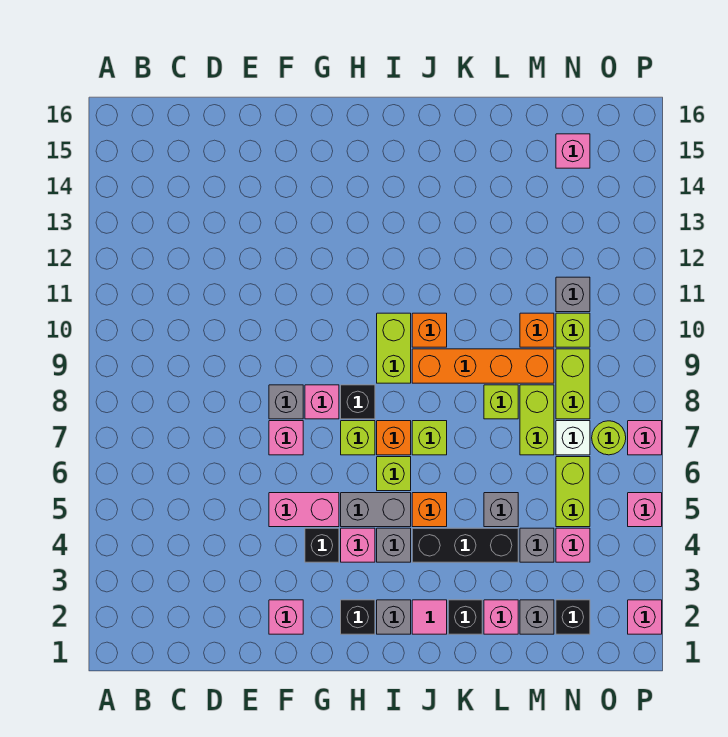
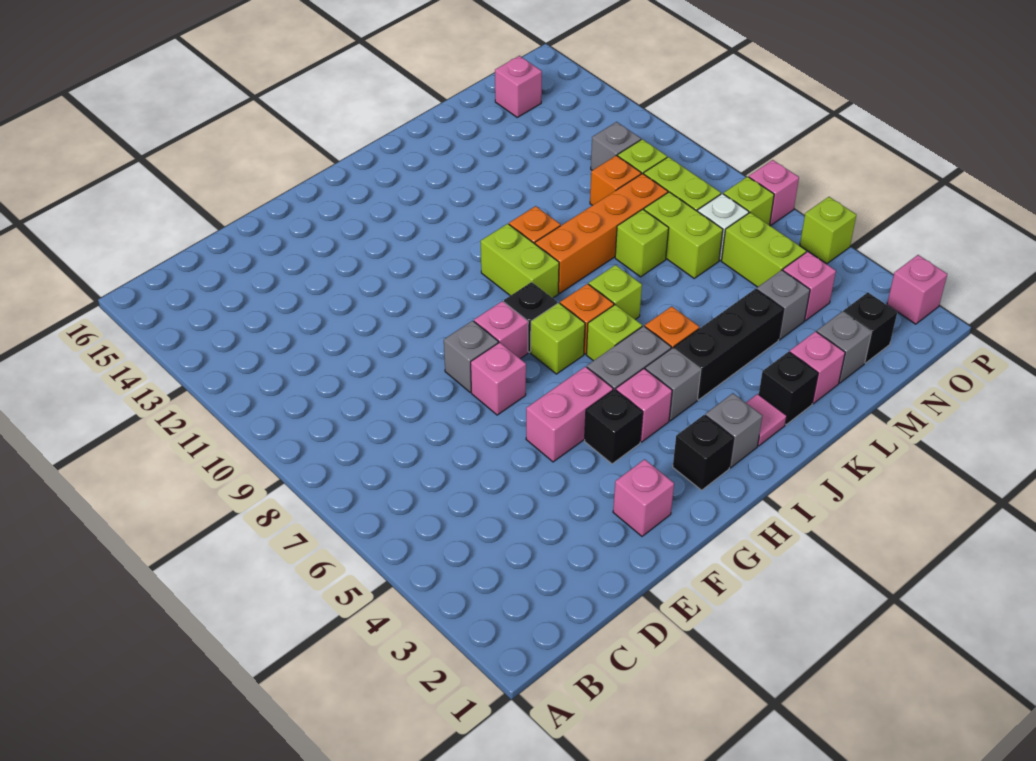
grey brick L5 level 1 -> none
lime round brick O7 level 1 -> lime brick O7 level 1
pink brick P5 level 1 -> lime brick P5 level 1

